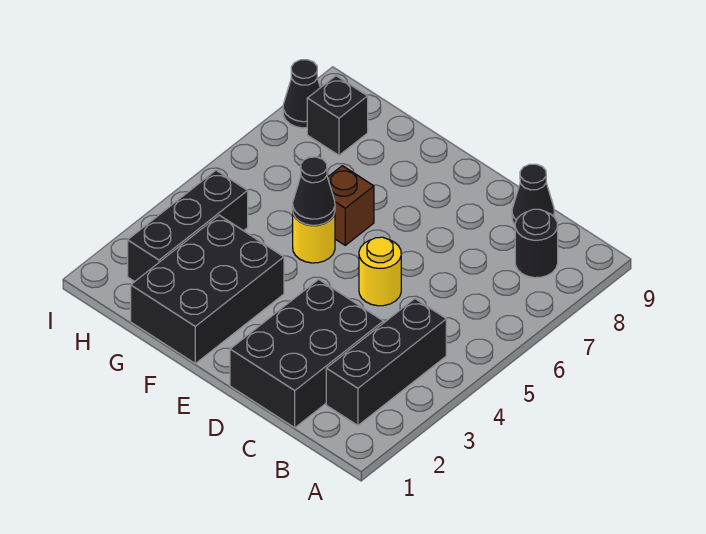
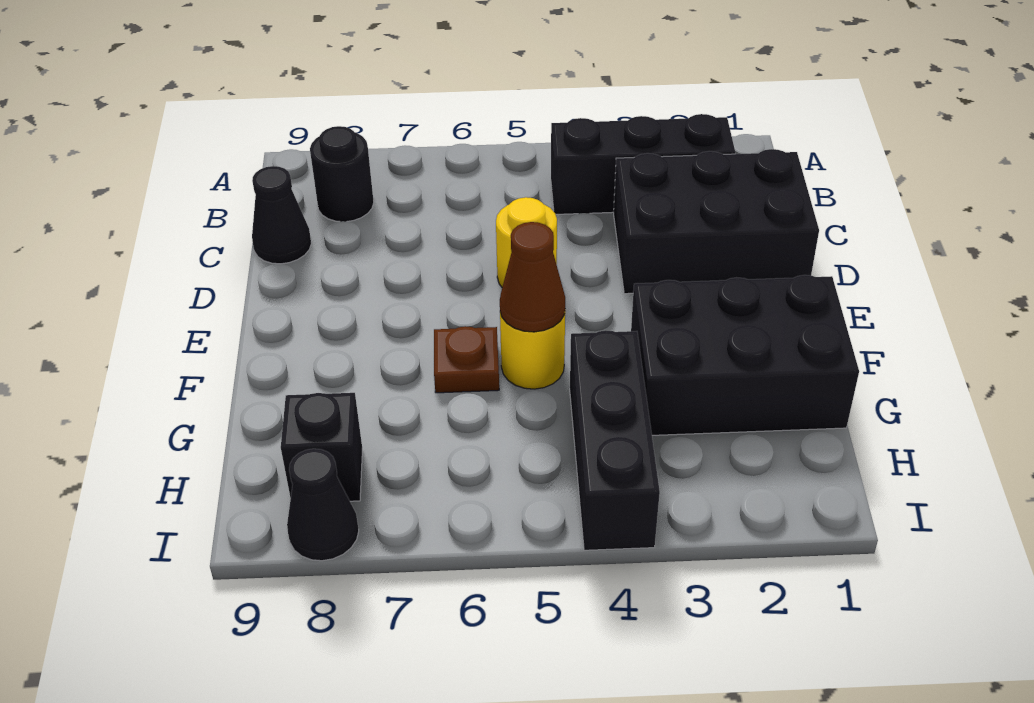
black cone F5 level 2 -> brown cone F5 level 2
brown brick F6 level 1 -> brown plate F6 level 1
black brick H2:H4 level 1 -> black brick G4:I4 level 1

